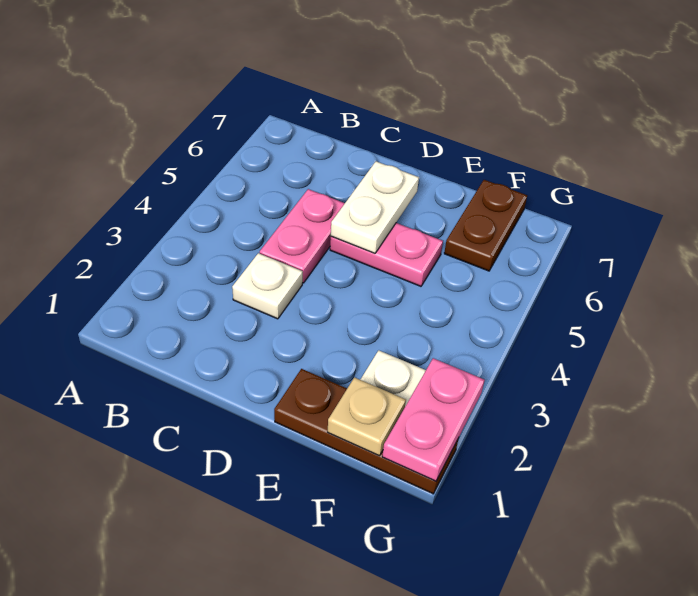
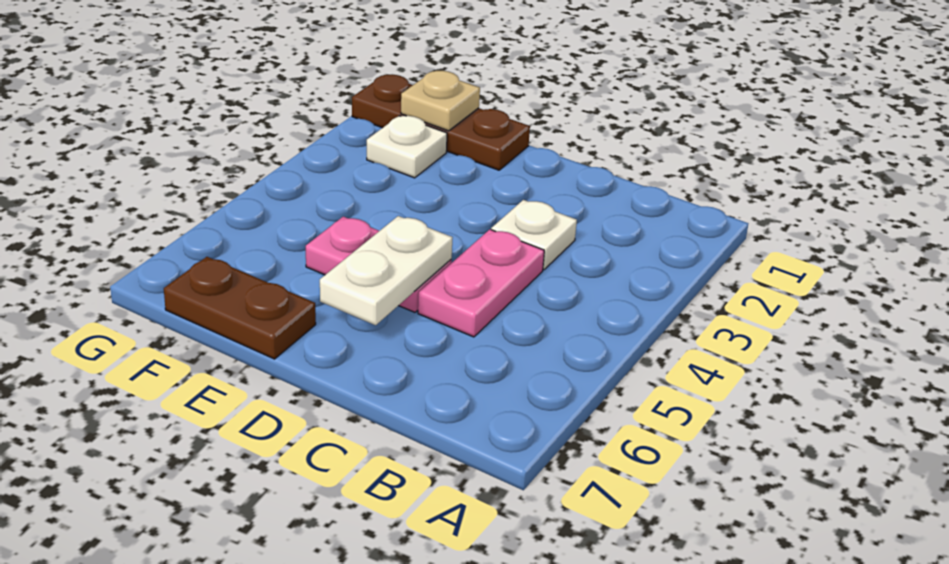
brown plate F6:F7 level 1 -> brown plate E7:F7 level 1
pink plate G1:G2 level 2 -> none

